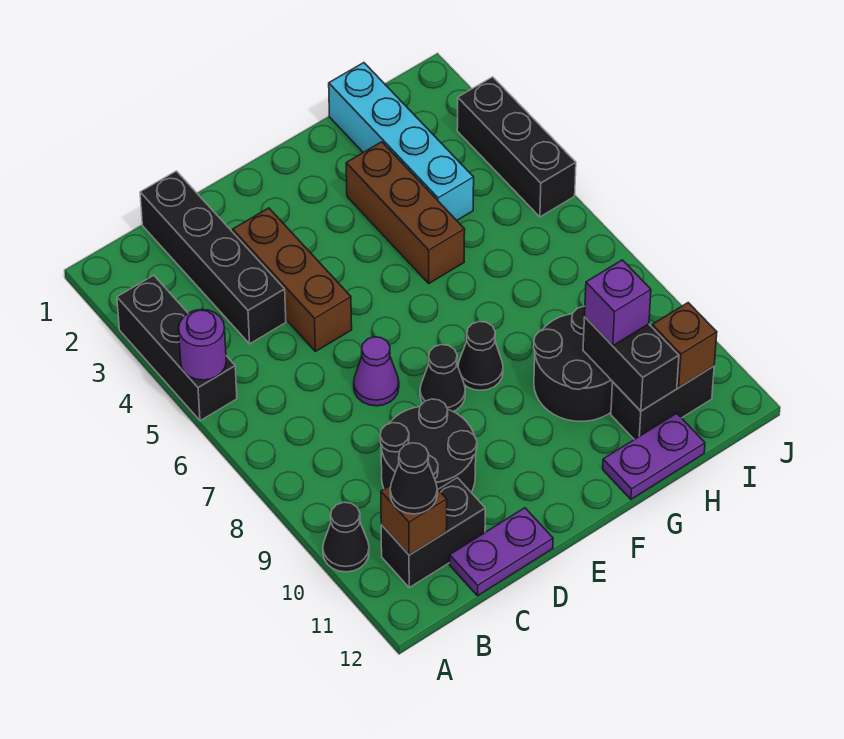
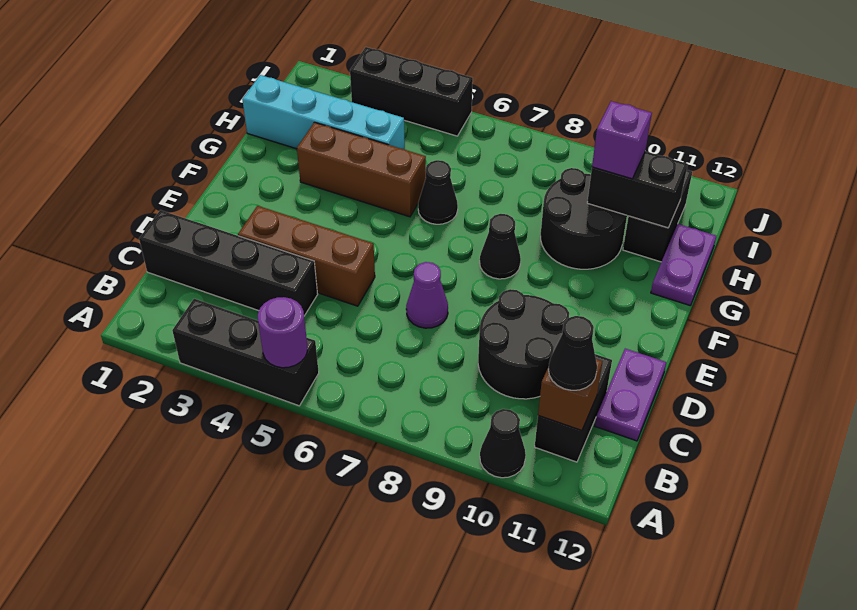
black cone E8 level 1 -> black cone G6 level 1
brown brick I11 level 2 -> none

